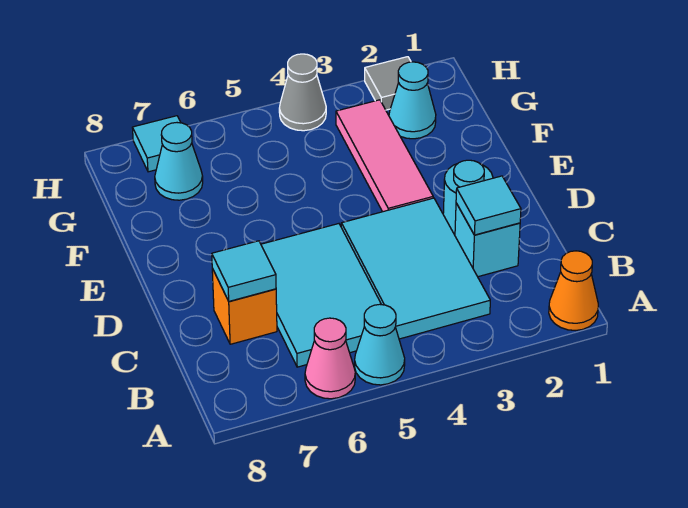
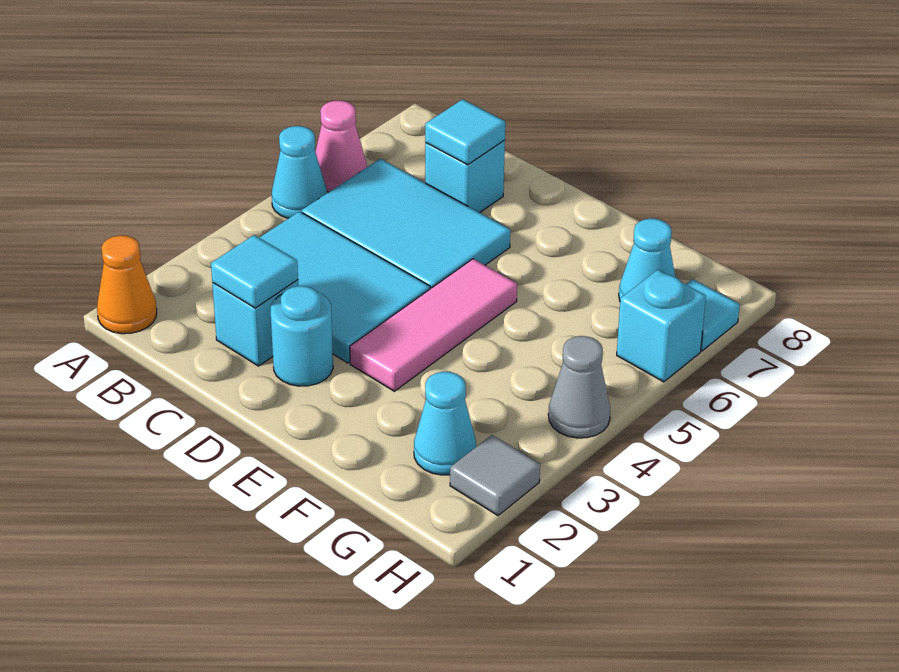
orange brick C7 level 1 -> cyan brick C7 level 1
pink tile E3:G3 level 1 -> pink tile E3:E5 level 1
none -> cyan brick H6 level 1

